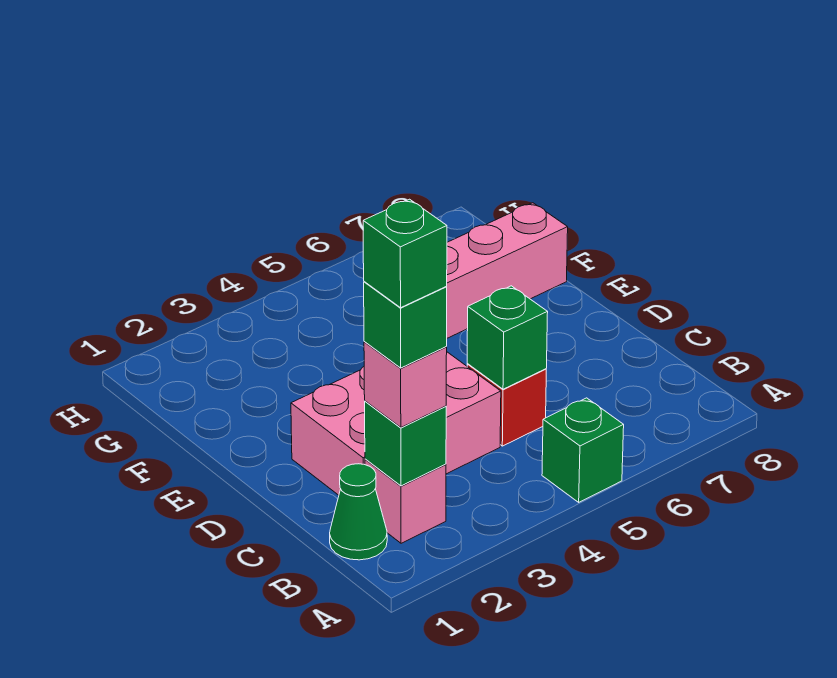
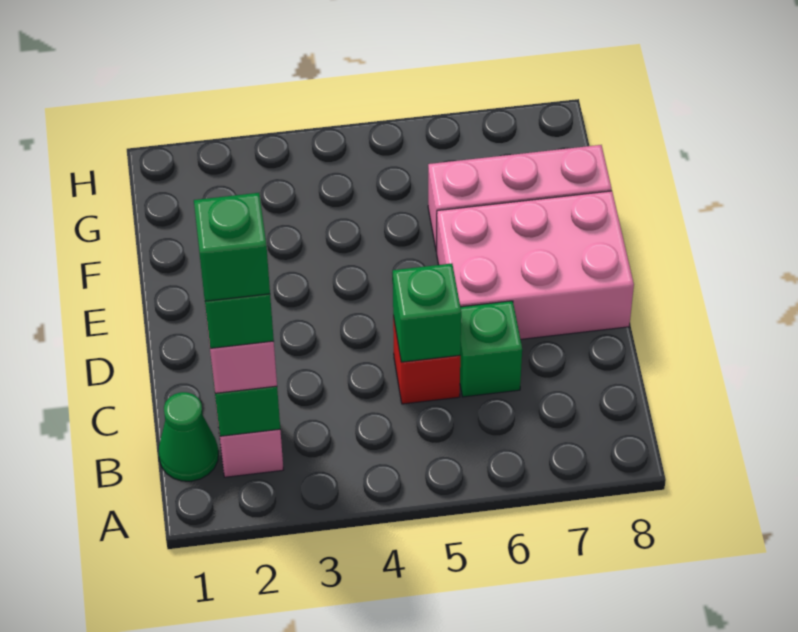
green brick A5 level 1 -> green brick C6 level 1
pink brick C2:D4 level 1 -> pink brick D6:E8 level 1

